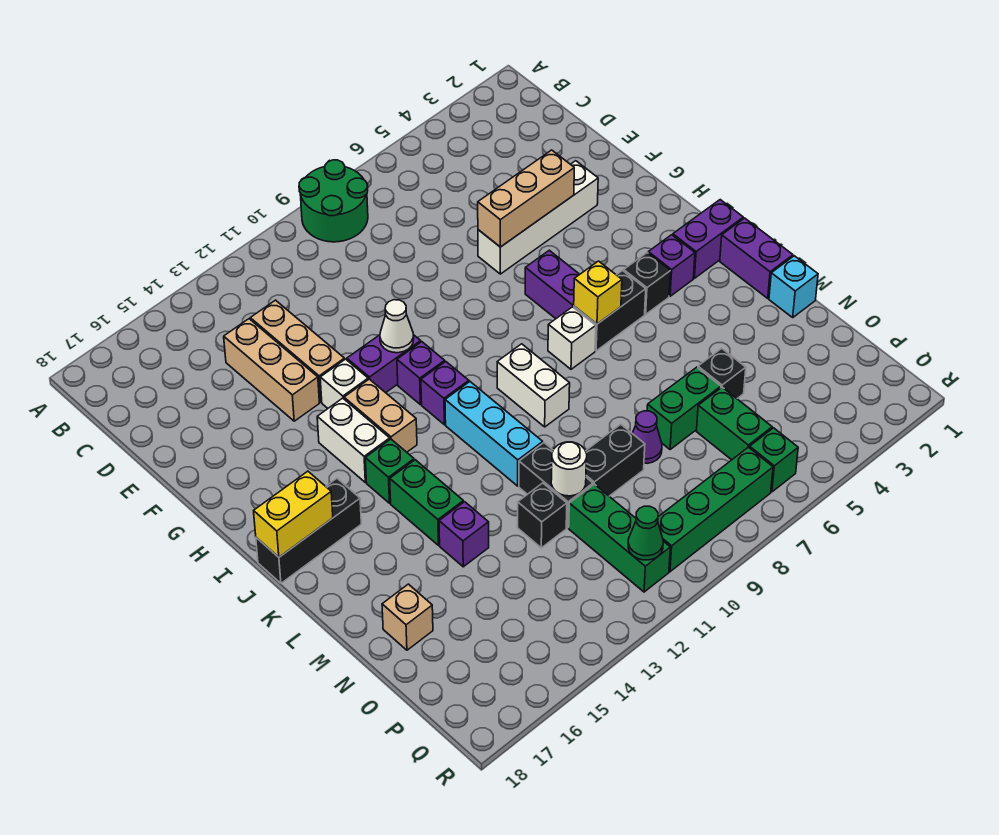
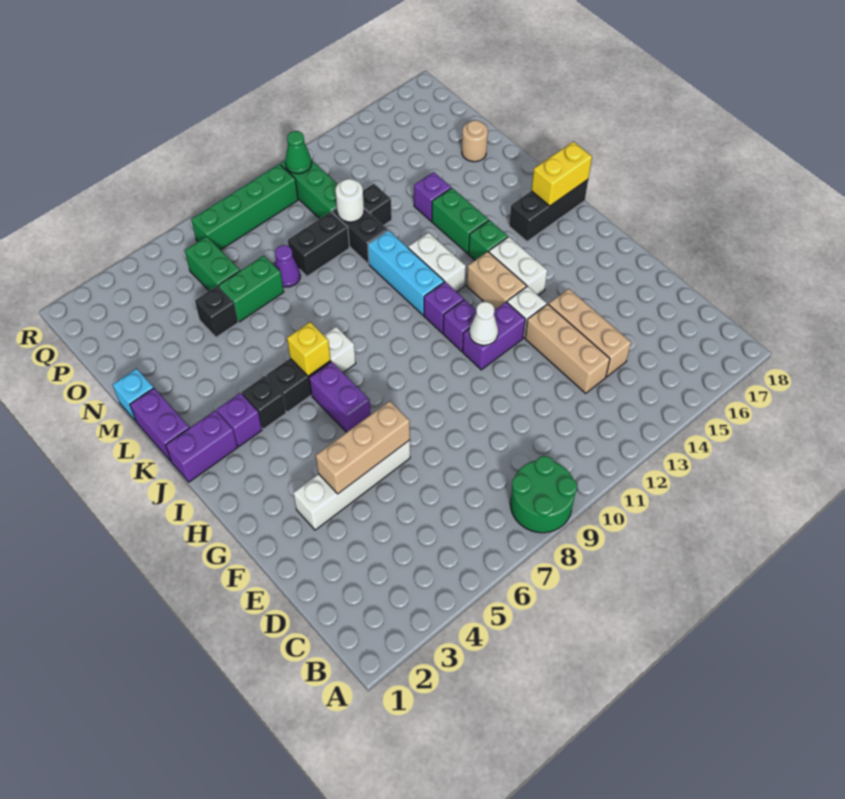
white brick J9:K9 level 1 -> white brick J12:K12 level 1
tan brick N17 level 1 -> tan round brick N17 level 1
green brick Q6 level 1 -> none

